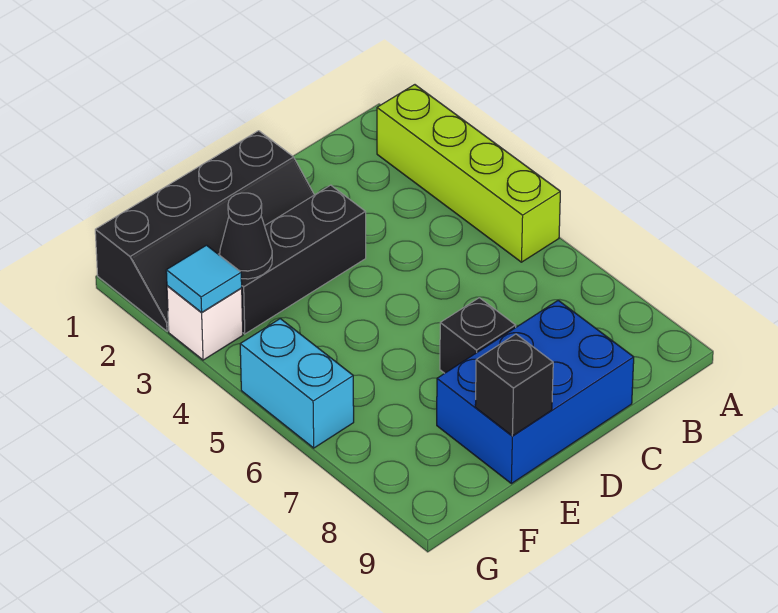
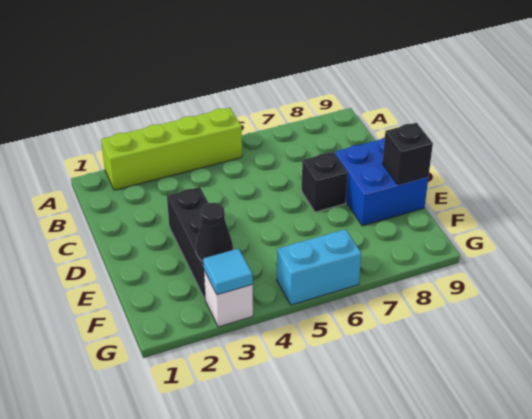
blue brick C8:E9 level 1 -> blue brick D8:E9 level 1
black slope D1:G2 level 1 top 1 -> none

